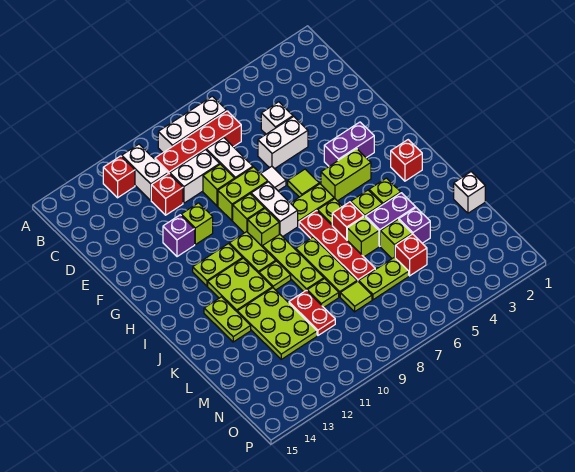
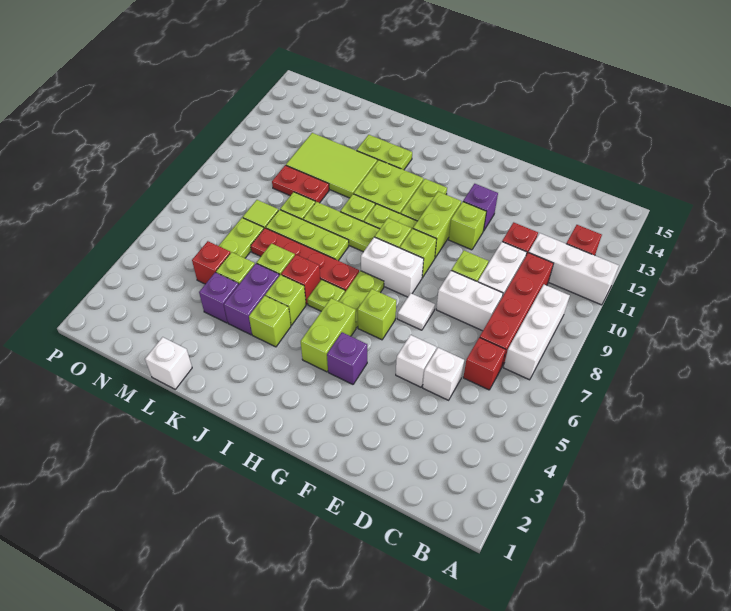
white brick B11:C11 level 1 -> white brick A11:C11 level 1
white brick E5:E6 level 1 -> white brick E5 level 1
lime brick F8:F9 level 1 -> lime brick G10:G11 level 1
purple brick G3:G4 level 1 -> purple brick G4 level 1
lime tile G6 level 1 -> lime brick G6 level 1
red brick I2 level 1 -> red brick C6 level 1
lime plate K11:M12 level 1 -> lime tile K11:M12 level 1

